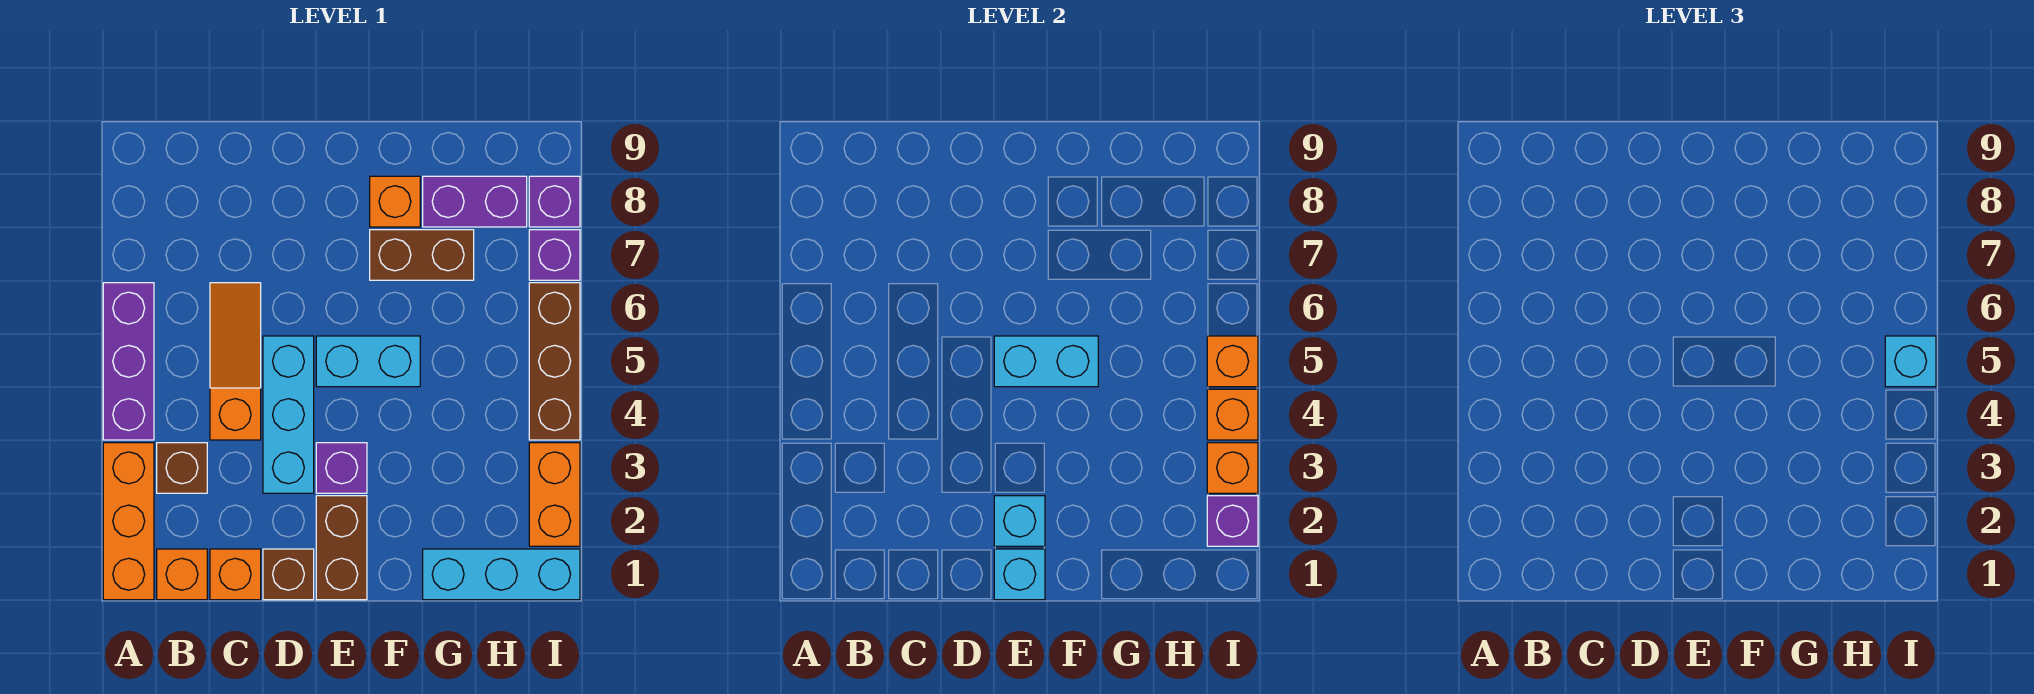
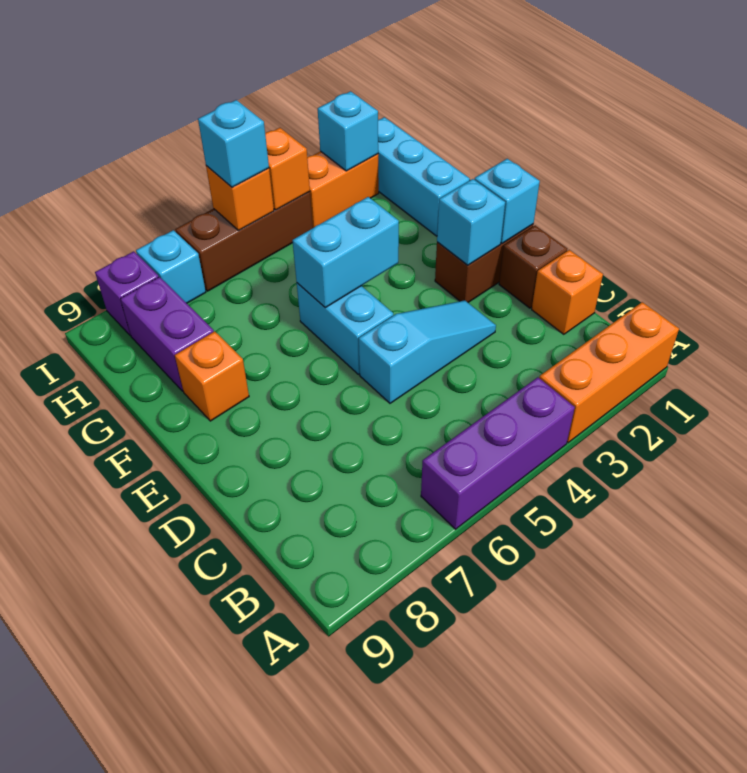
orange brick B1 level 1 -> none
brown brick B3 level 1 -> none
orange slope C4:C6 level 1 top 4 -> none
cyan brick D3:D5 level 1 -> cyan slope D3:D5 level 1 top 5
purple brick E3 level 1 -> none
cyan brick E5:F5 level 2 -> cyan brick F4:F5 level 2
brown brick F7:G7 level 1 -> none
purple brick I2 level 2 -> cyan brick I2 level 2
orange brick I3 level 2 -> none
purple brick I7 level 1 -> cyan brick I7 level 1

